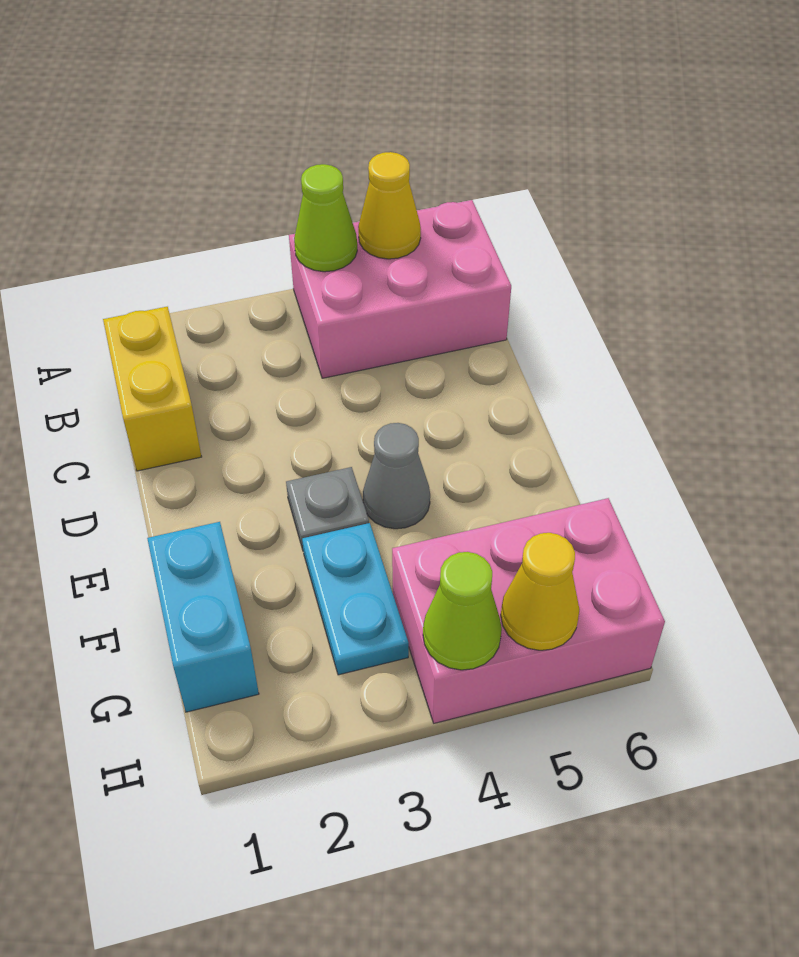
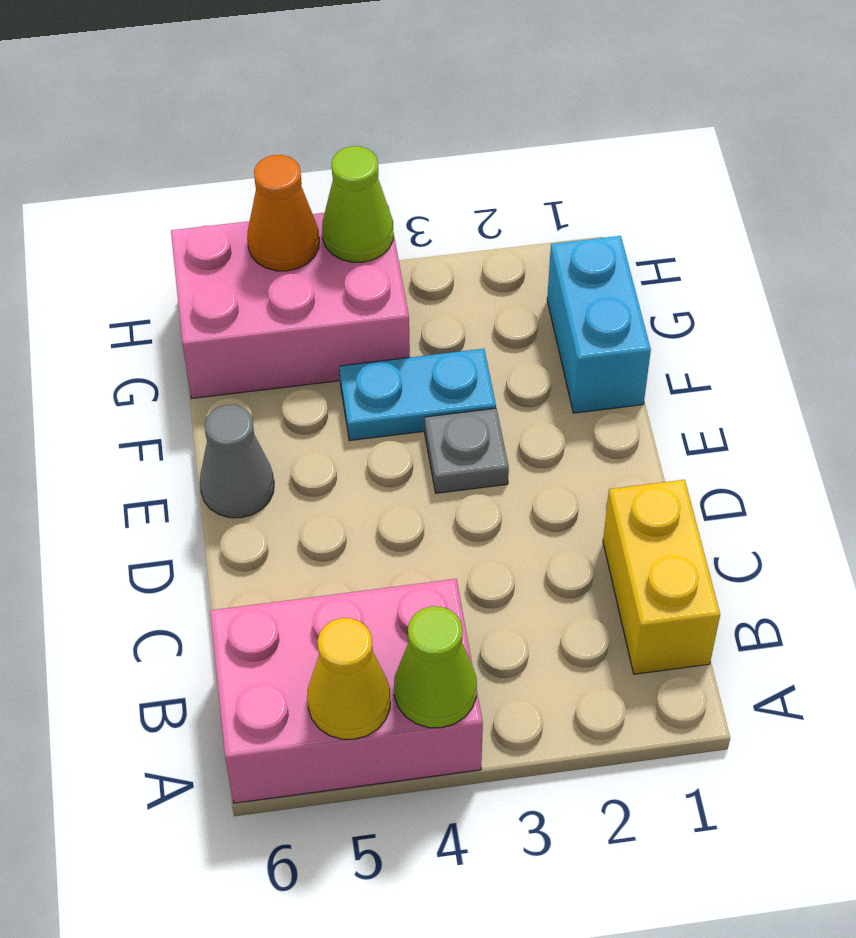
grey cone E4 level 1 -> grey cone E6 level 1
cyan plate F3:G3 level 1 -> cyan plate F3:F4 level 1
yellow cone H5 level 2 -> orange cone H5 level 2

